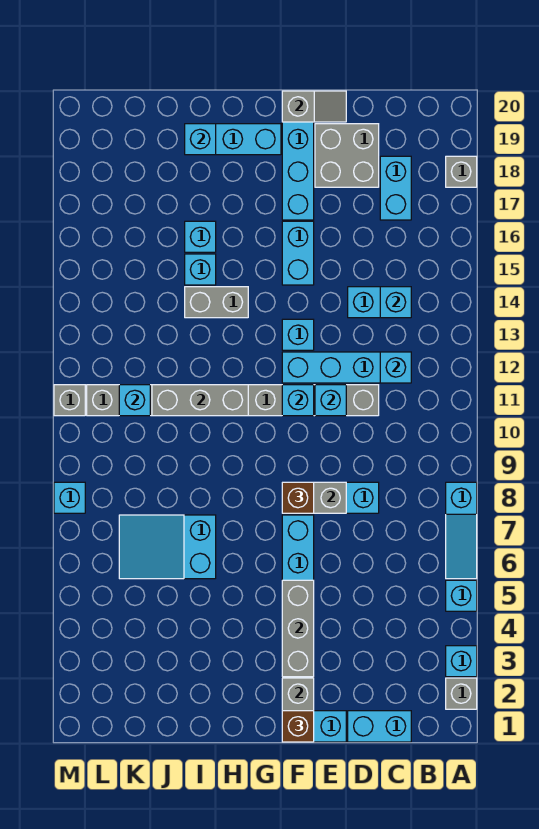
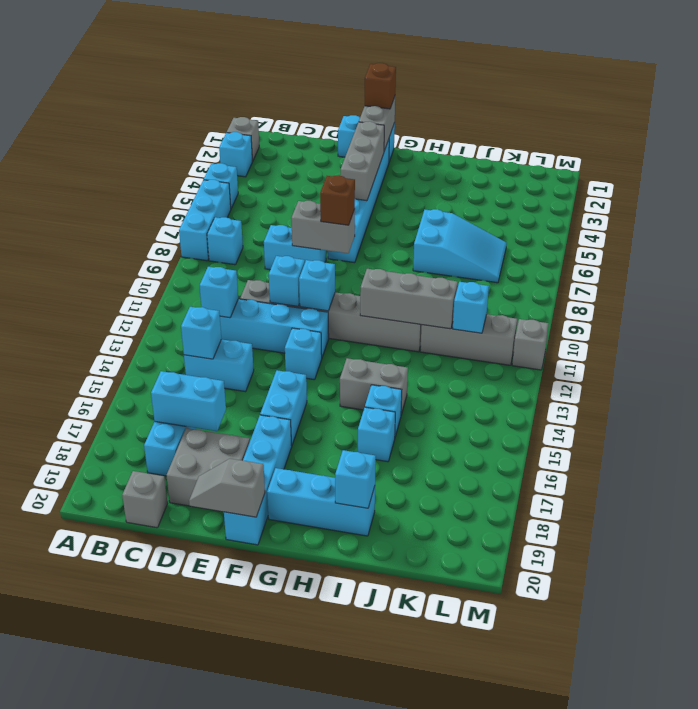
cyan slope A6:A8 level 1 top 8 -> cyan brick A6:A8 level 1
grey brick A18 level 1 -> grey brick C20 level 1
cyan brick C1:D1 level 1 -> cyan brick C17:D17 level 2
cyan brick M8 level 1 -> cyan brick B8 level 1

